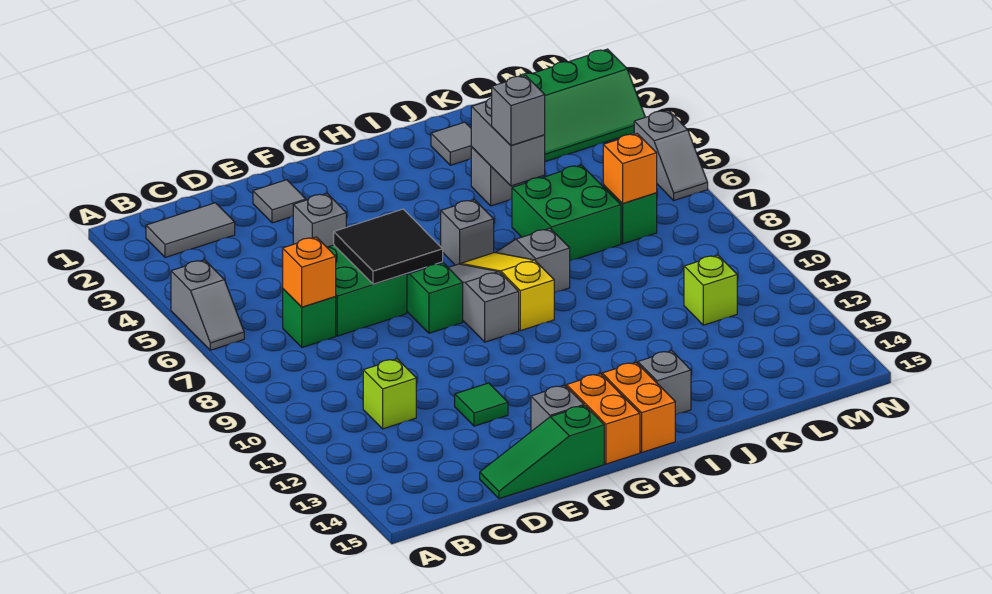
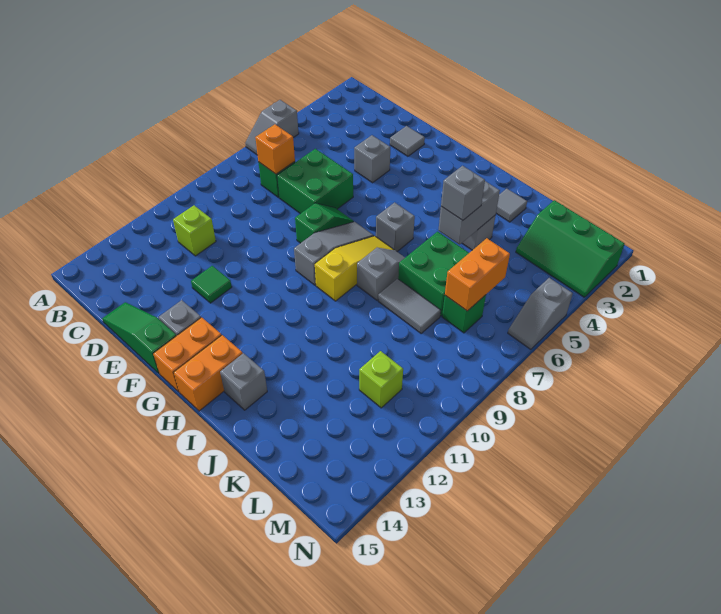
grey tile B2:C2 level 1 -> grey tile J8:K8 level 1
black tile E6:F7 level 2 -> none
orange brick L7 level 2 -> orange brick L6:L7 level 2

